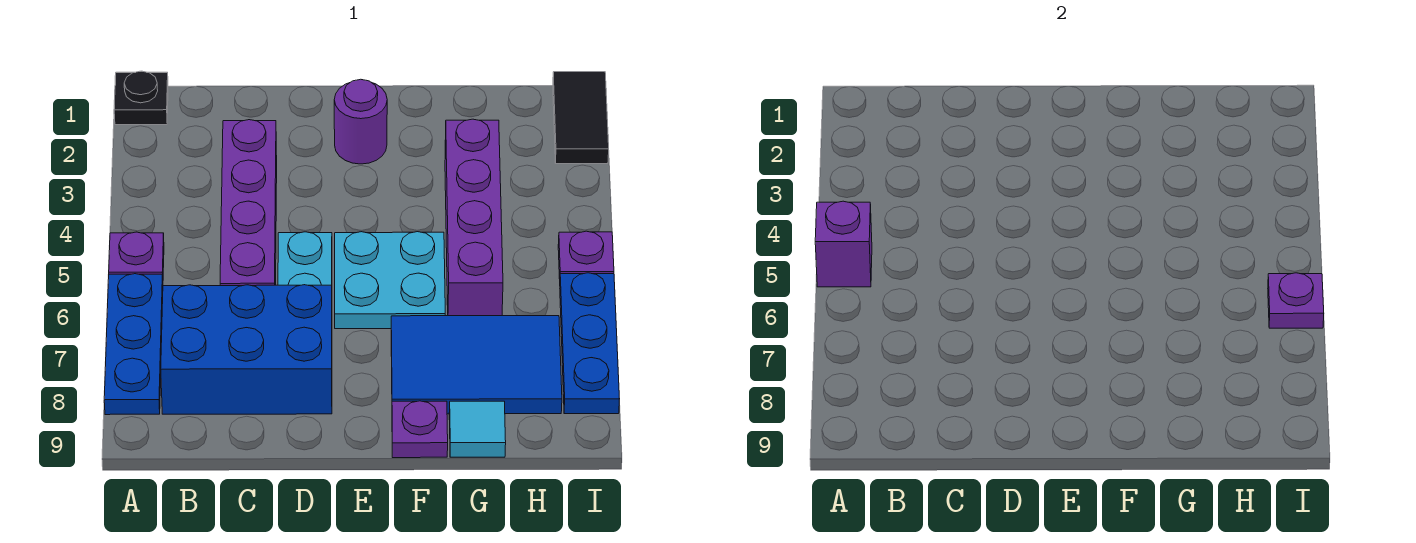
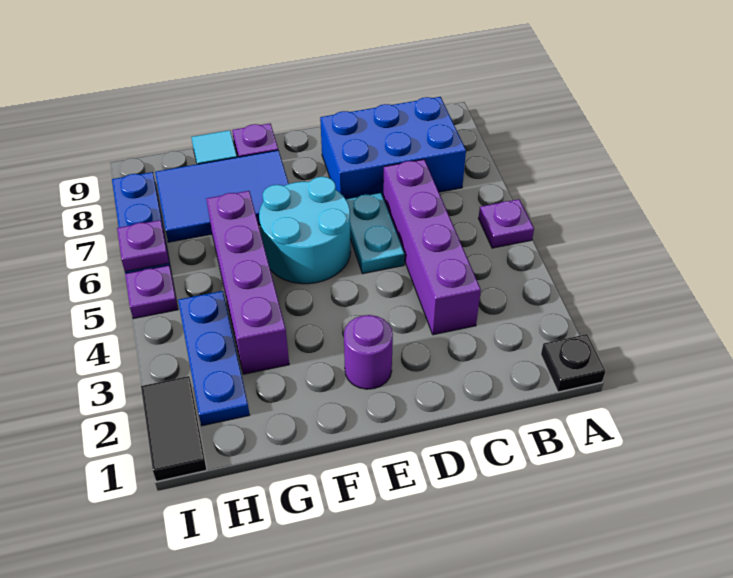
purple brick A5 level 2 -> none
blue plate A6:A8 level 1 -> blue plate H2:H4 level 1
cyan plate E5:F6 level 1 -> cyan round brick E5:F6 level 1

